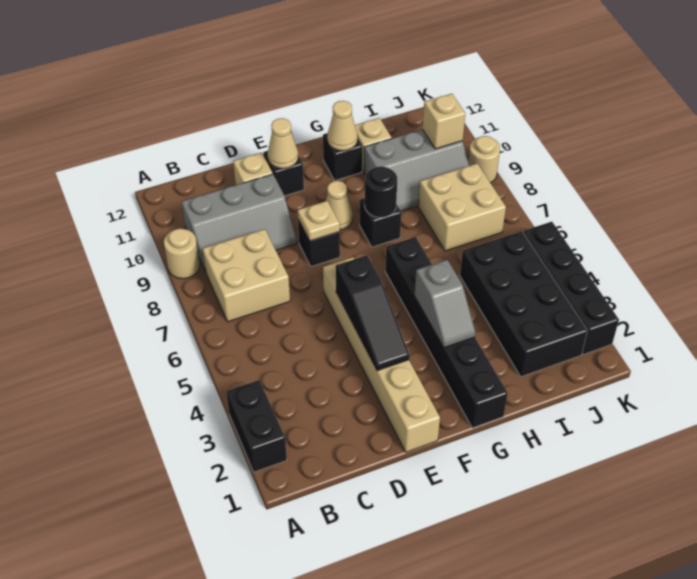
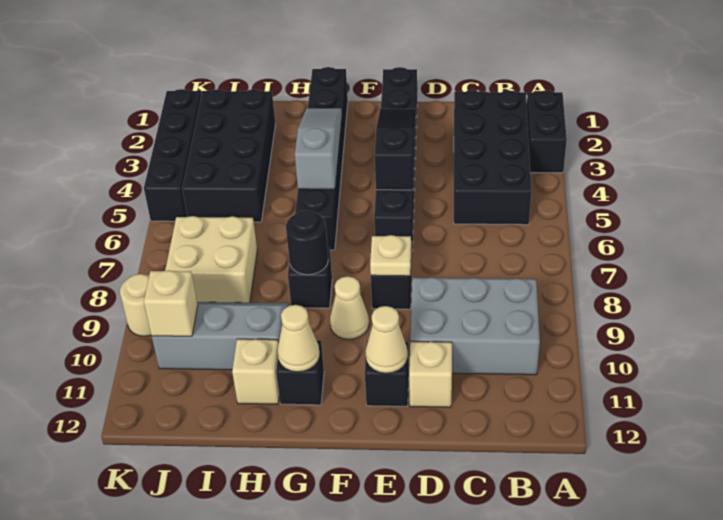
tan round brick A9 level 1 -> none
none -> black brick B2:C5 level 1
tan brick B7:C8 level 1 -> none
grey slope B9:D10 level 1 top 10 -> grey brick B9:D10 level 1
tan brick E1:E6 level 1 -> black brick E1:E6 level 1
grey slope G3:G4 level 2 top 4 -> grey slope G3:G5 level 2 top 5

